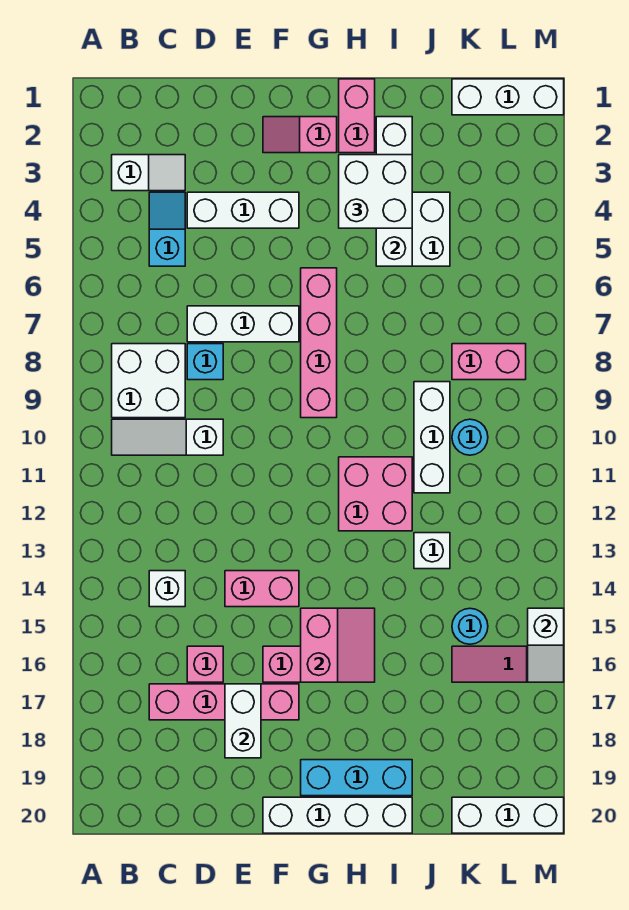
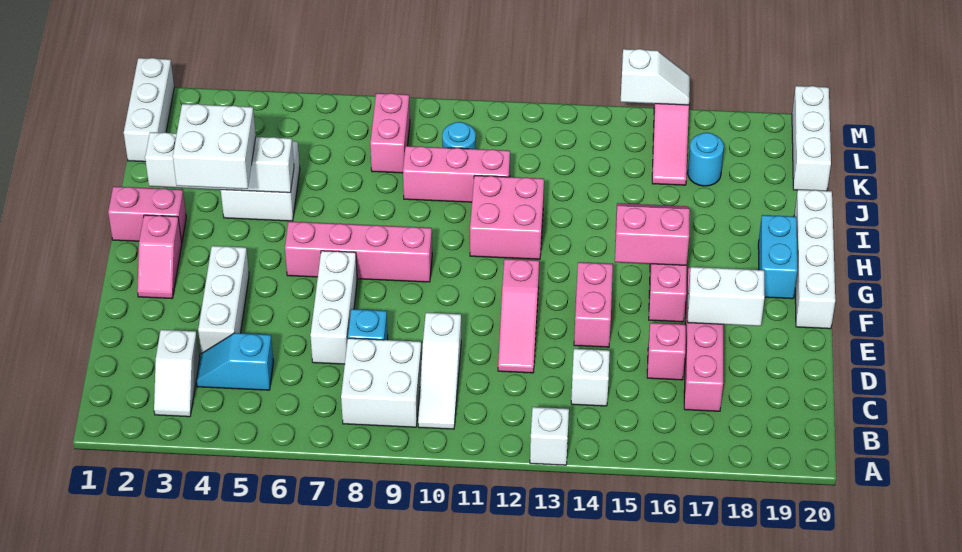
white slope B3:C3 level 1 top B -> white slope B3:C3 level 1 top C
none -> pink slope D12:F12 level 1 top F
cyan brick G19:I19 level 1 -> cyan brick G19:H19 level 1
white brick J9:J11 level 1 -> pink brick J9:J11 level 1
white brick J13 level 1 -> white brick A13 level 1
cyan round brick K15 level 1 -> cyan round brick K17 level 1

